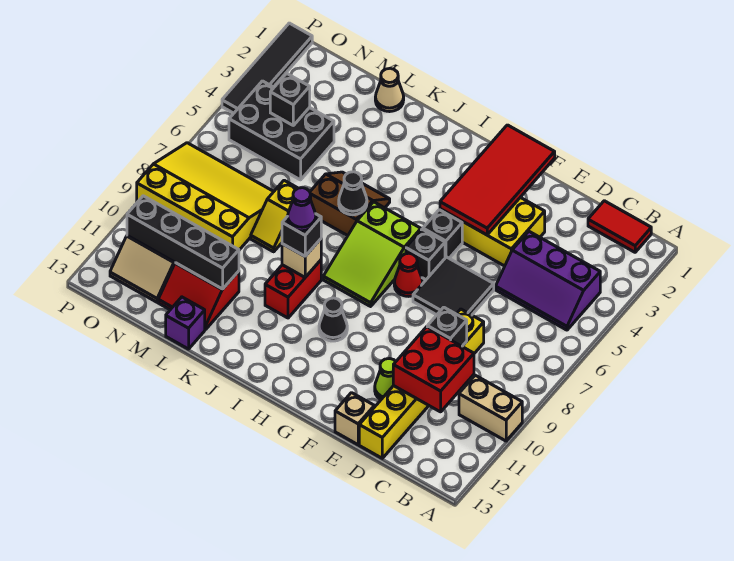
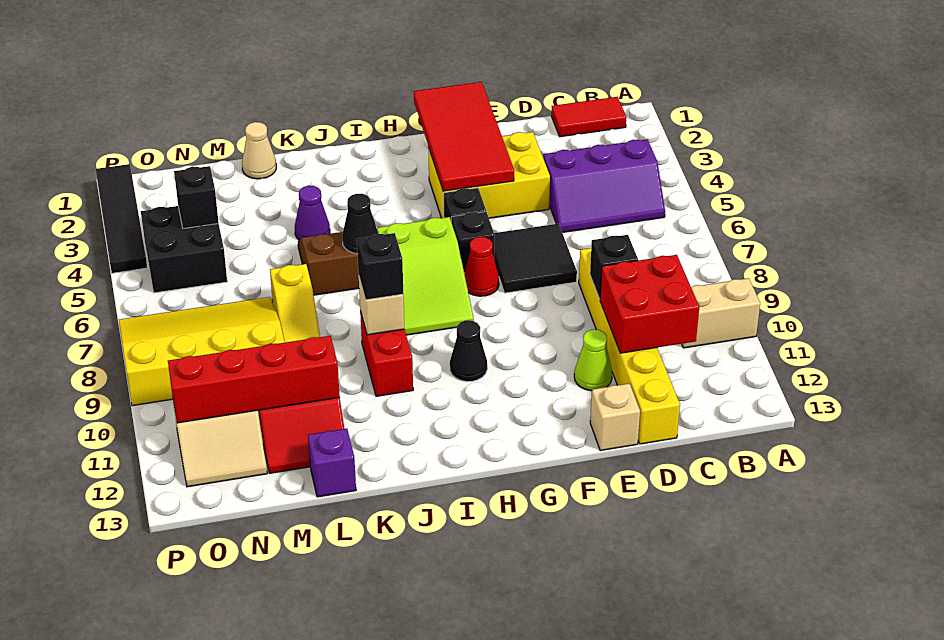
purple cone J9 level 4 -> purple cone K4 level 1
black brick L11:O11 level 2 -> red brick L11:O11 level 2
black brick M4:O5 level 1 -> black brick N4:O5 level 1

